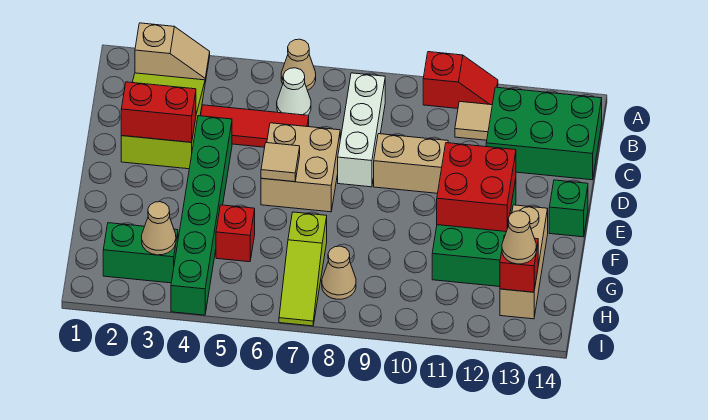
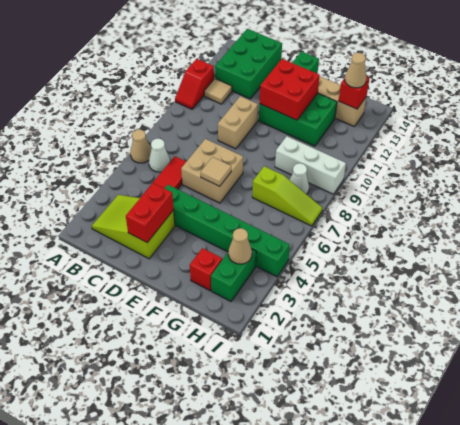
tan slope A2:A3 level 1 top 2 -> none
red slope A10:A11 level 1 top 10 -> red slope A10:A11 level 1 top 11
white brick B8:D8 level 1 -> white brick G9:I9 level 1
red brick G5 level 1 -> red brick G2 level 1
tan cone H8 level 1 -> white cone H8 level 1

